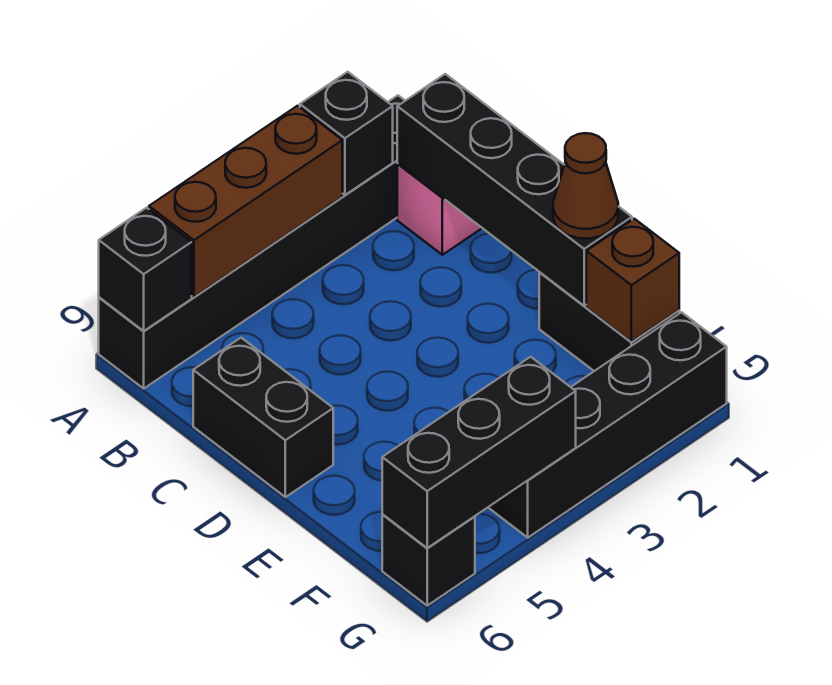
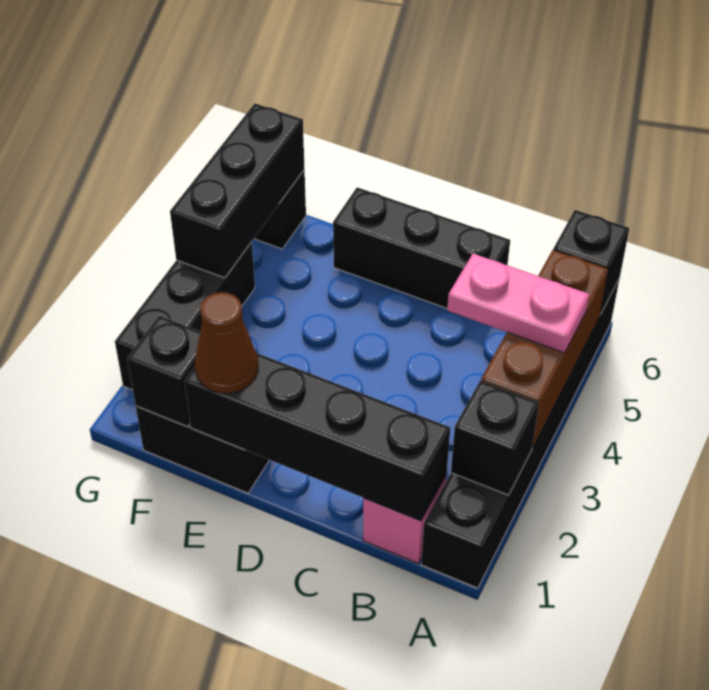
none -> pink plate A4:B4 level 3
black brick C6:D6 level 1 -> black brick C6:E6 level 1
brown brick F1 level 2 -> black brick F1 level 2
black brick G1:G4 level 1 -> black brick G2:G4 level 1

